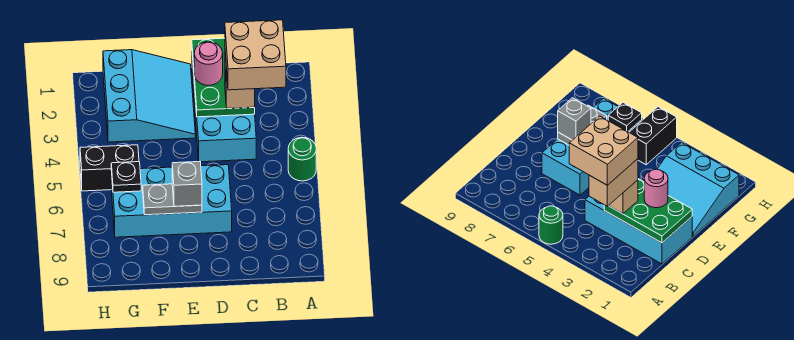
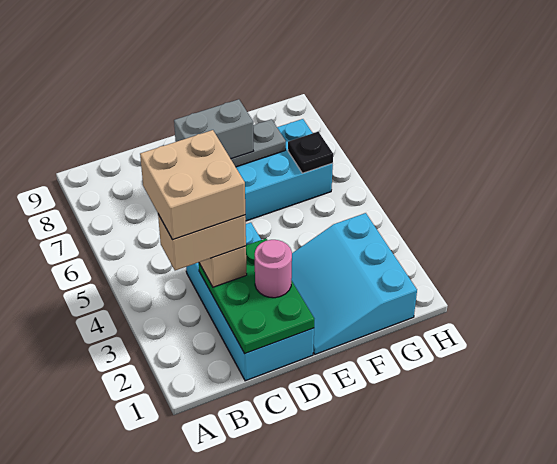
green round brick A5 level 1 -> none
grey brick E7 level 3 -> grey brick D7:E7 level 3
black brick G5:H5 level 1 -> none

